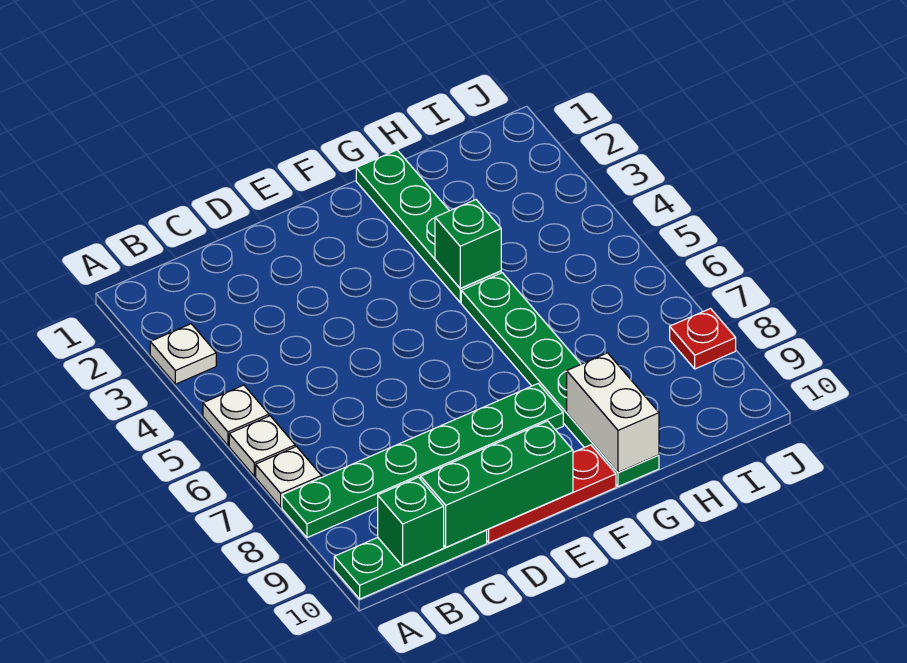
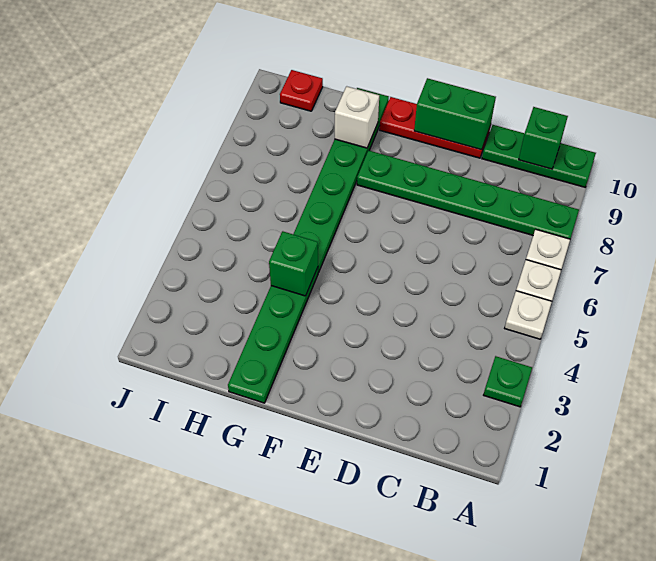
white plate A3 level 1 -> green plate A3 level 1
green brick C10:E10 level 2 -> green brick D10:E10 level 2
white brick G9:G10 level 2 -> white brick G9 level 2
red plate J8 level 1 -> red plate I10 level 1

